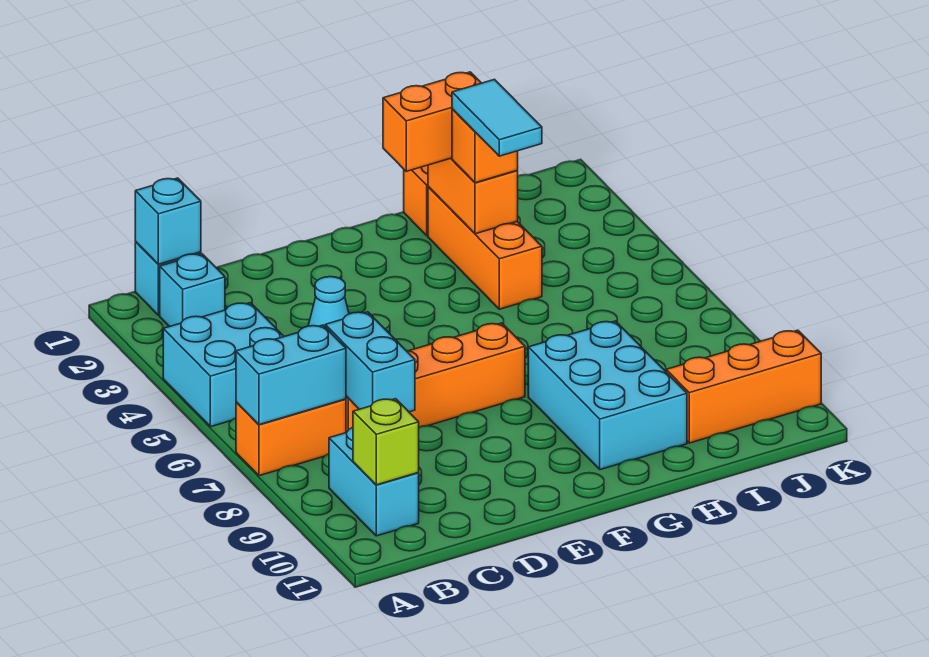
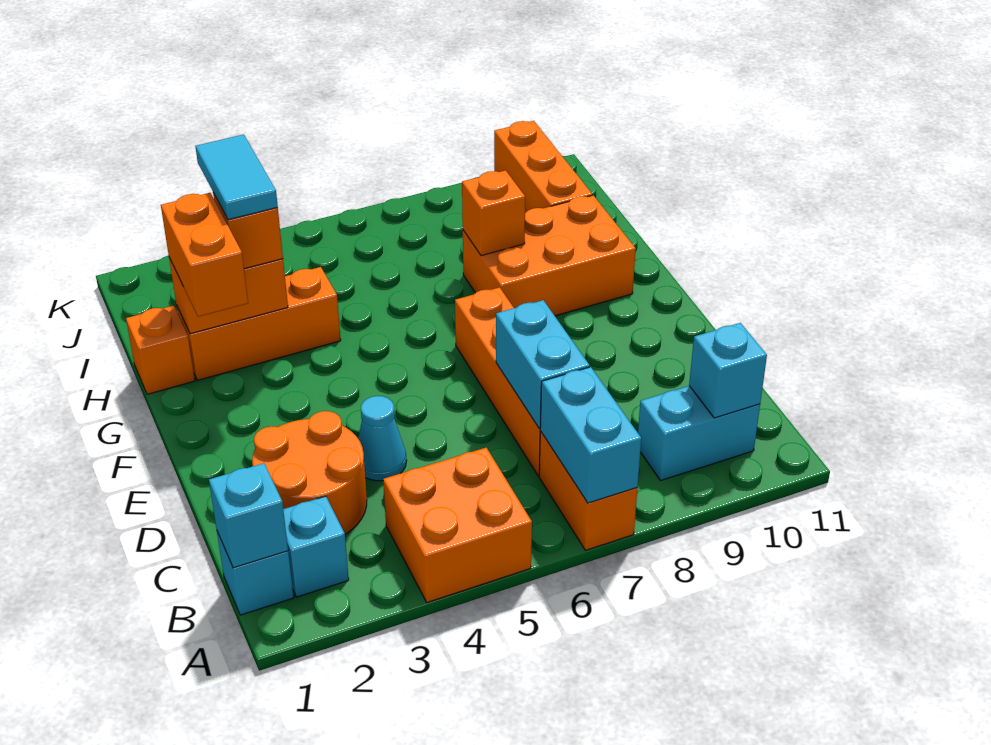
cyan brick A4:B5 level 1 -> orange brick A4:B5 level 1
lime brick B10 level 2 -> cyan brick B10 level 2
none -> orange round brick C2:D3 level 1
cyan brick C7:C8 level 2 -> cyan brick C7:D7 level 2
cyan brick G8:H10 level 1 -> orange brick G8:H10 level 1
cyan tile H3:H4 level 4 -> cyan tile H3:I3 level 4
none -> orange brick H8 level 2

